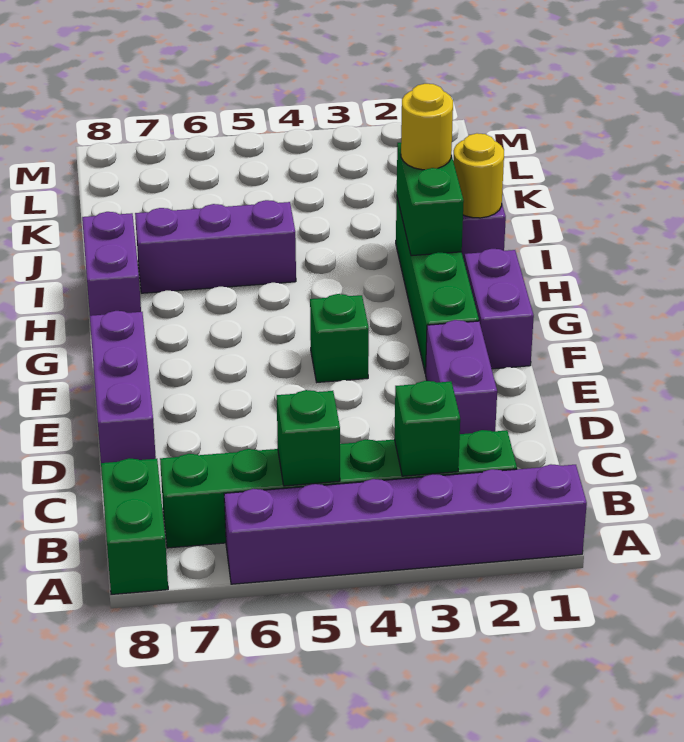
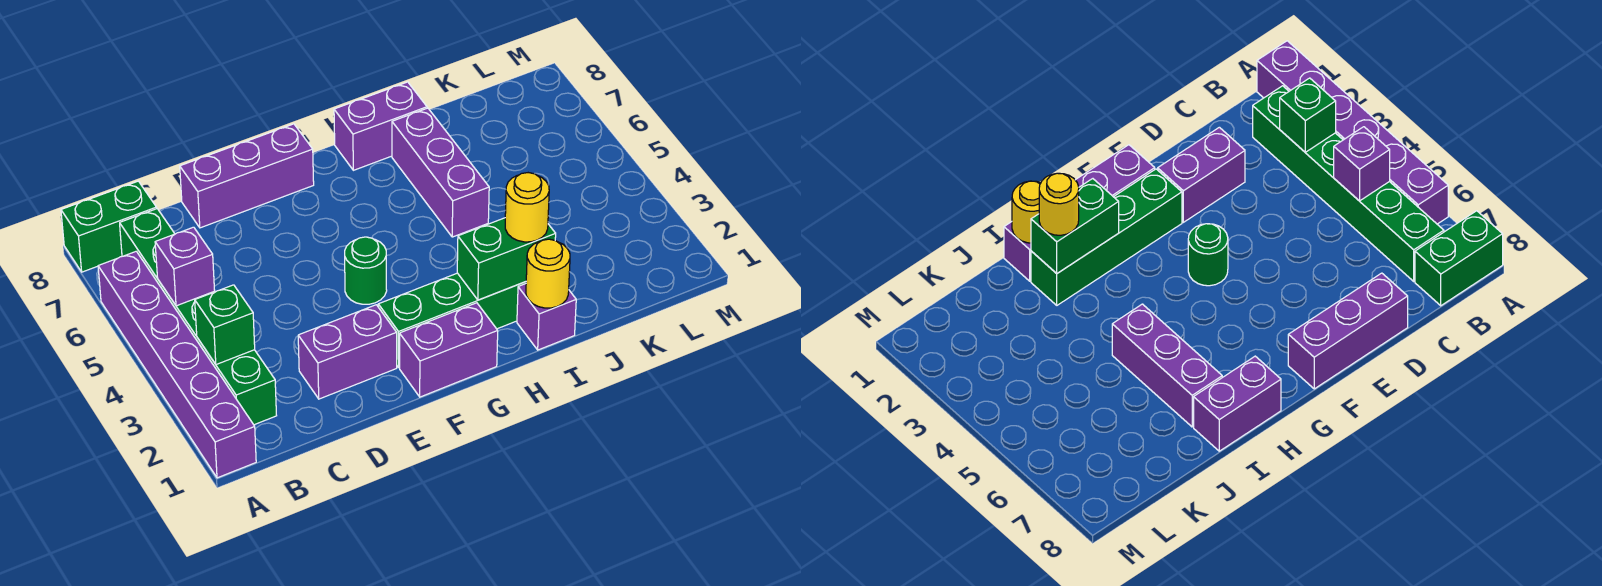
green brick B5 level 2 -> purple brick B5 level 2
green brick F4 level 1 -> green round brick F4 level 1

